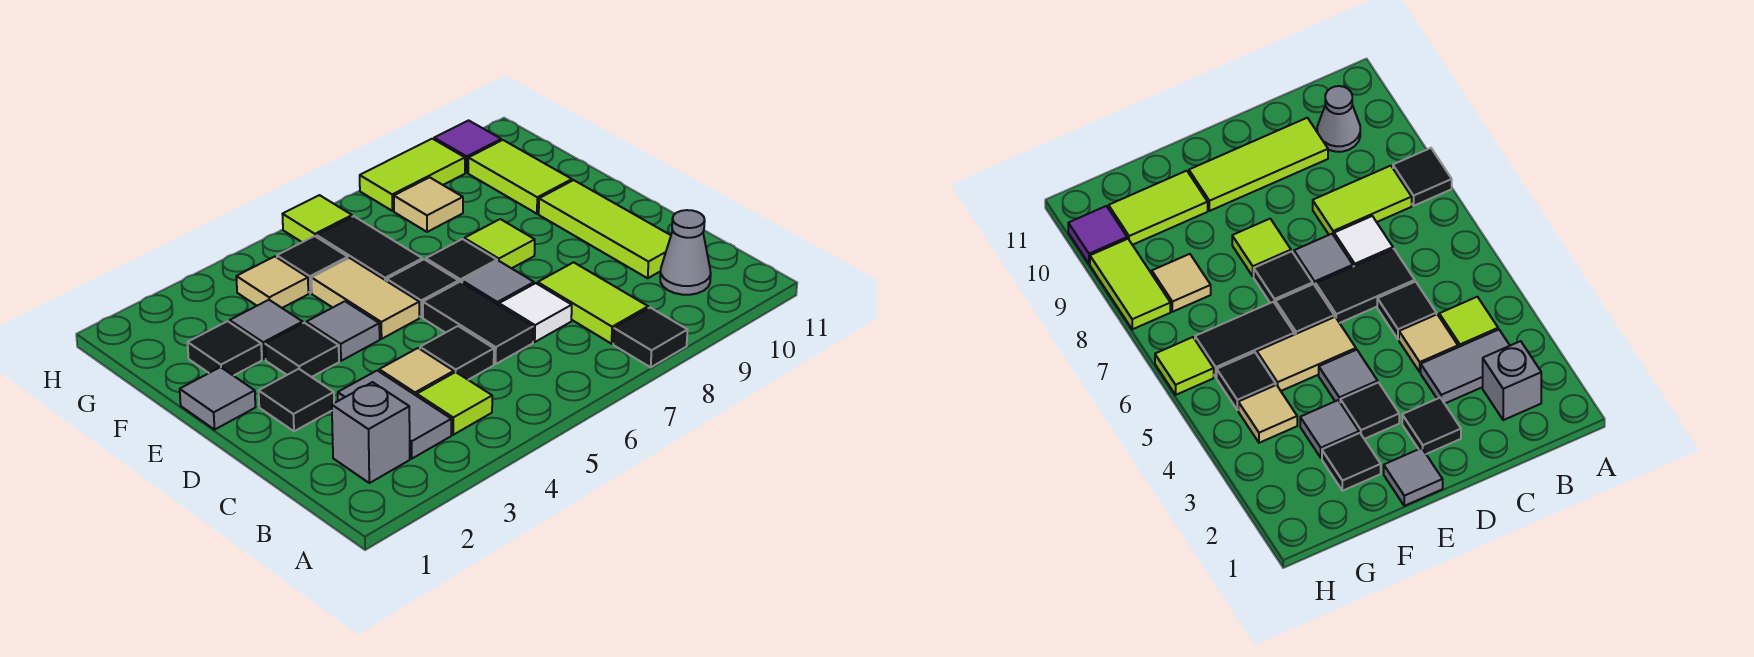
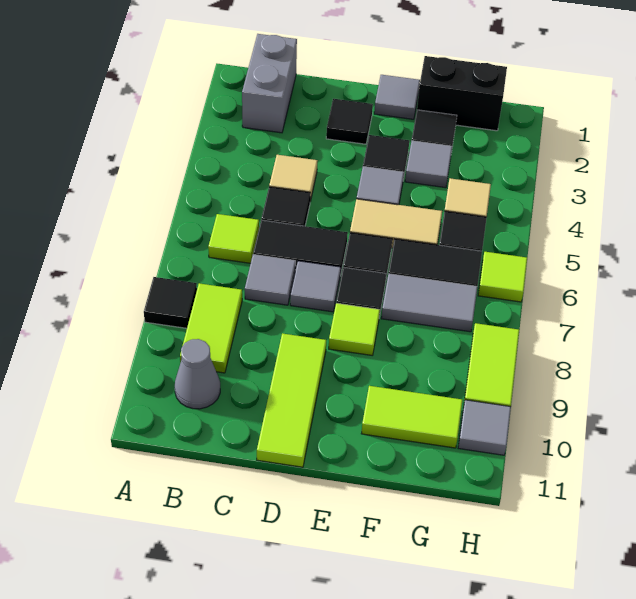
grey brick B2 level 1 -> grey brick B1:B2 level 1
grey tile B3:C3 level 1 -> grey tile F7:G7 level 1
lime tile B4 level 1 -> lime tile B6 level 1
lime tile B8:C8 level 1 -> lime tile B8:B9 level 1
white tile C7 level 1 -> grey tile C7 level 1
lime tile C10:E10 level 1 -> lime tile D9:D11 level 1
none -> black brick F1:G1 level 1
tan tile G8 level 1 -> none
purple tile H10 level 1 -> grey tile H10 level 1

